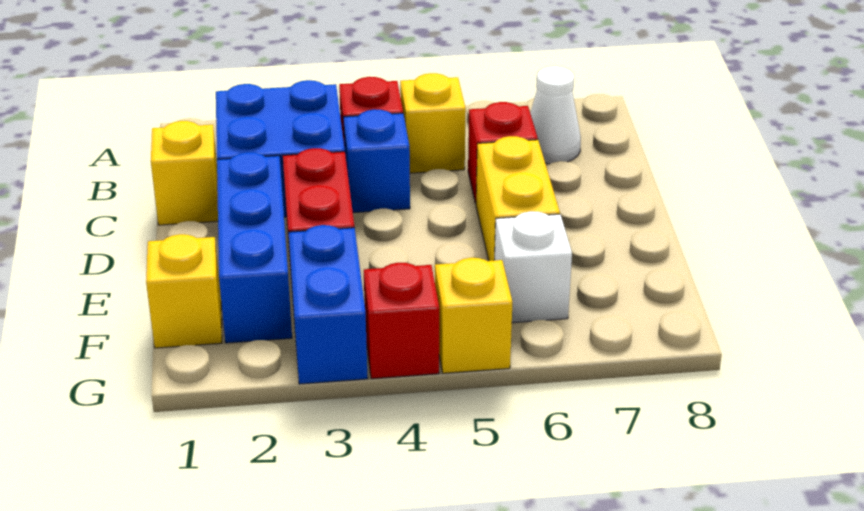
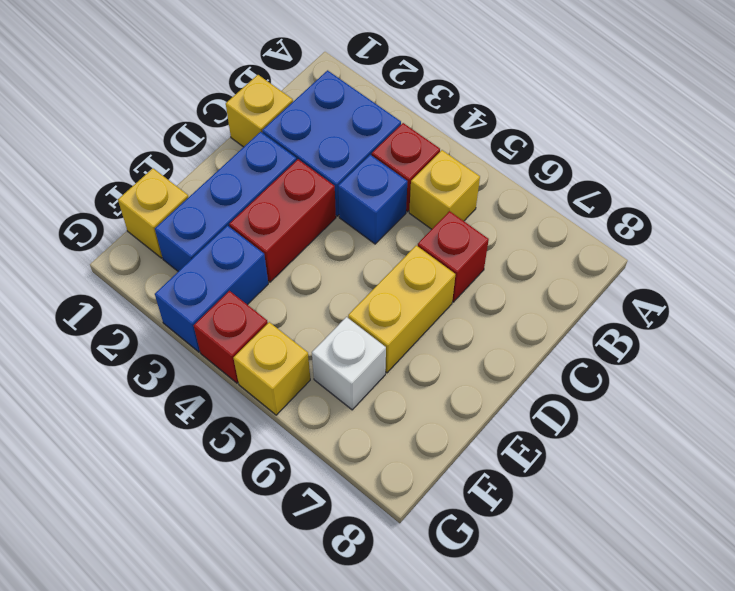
white cone B7 level 1 -> none

